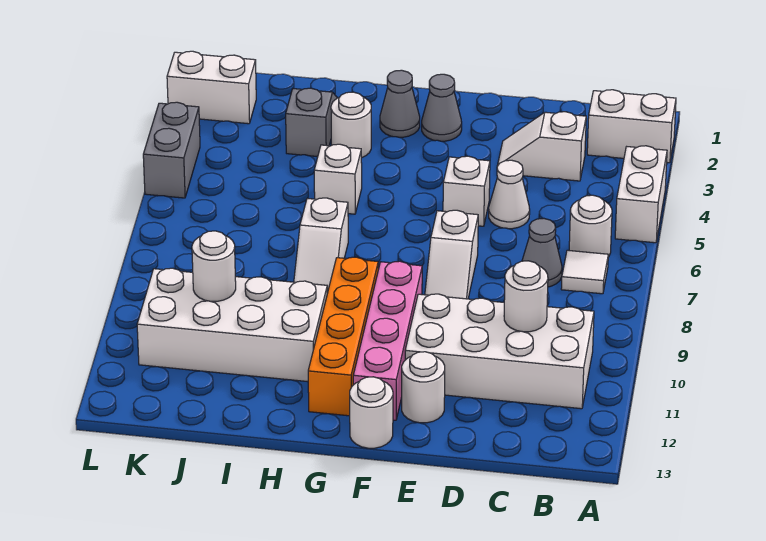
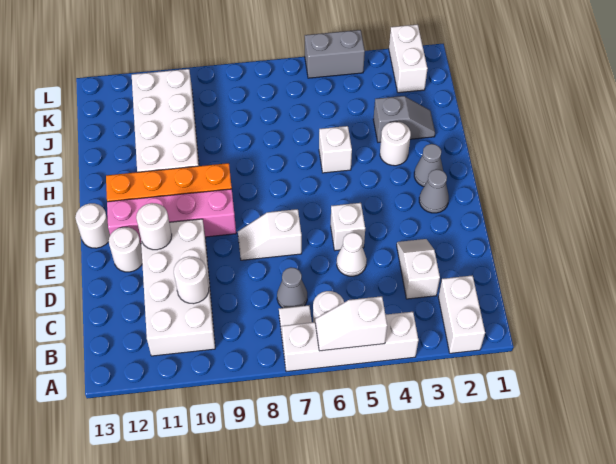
white brick A4:A5 level 1 -> white brick A4:A7 level 1
white slope H7:H8 level 1 top 7 -> white slope A5:A6 level 2 top 5
white round brick J10 level 2 -> white round brick E11 level 2

